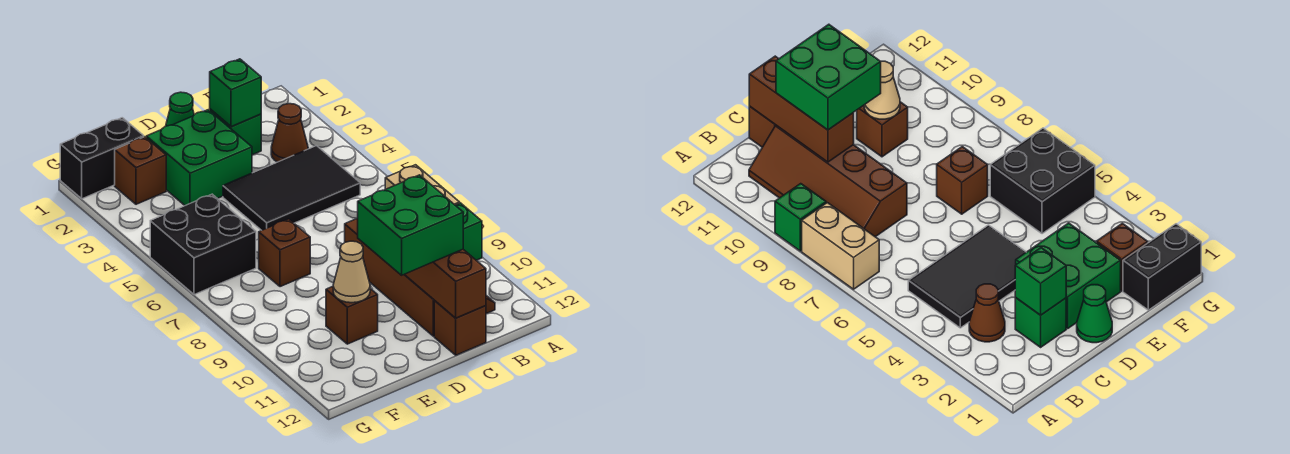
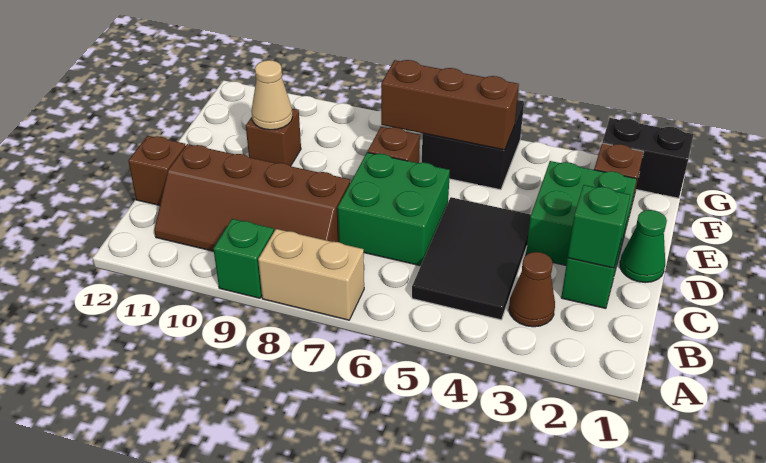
brown brick C10:C12 level 2 -> brown brick F5:F7 level 2
green brick C10:D11 level 3 -> green brick C6:D7 level 1
black brick F1:G1 level 1 -> black brick G1:G2 level 1

